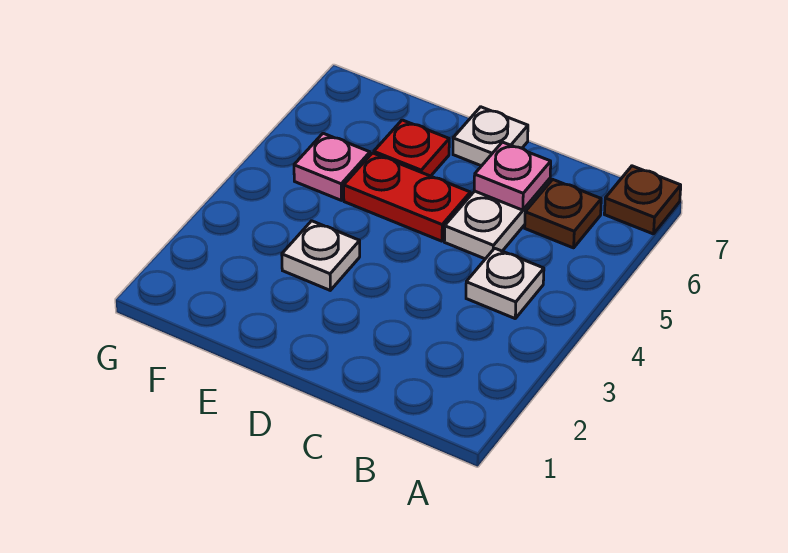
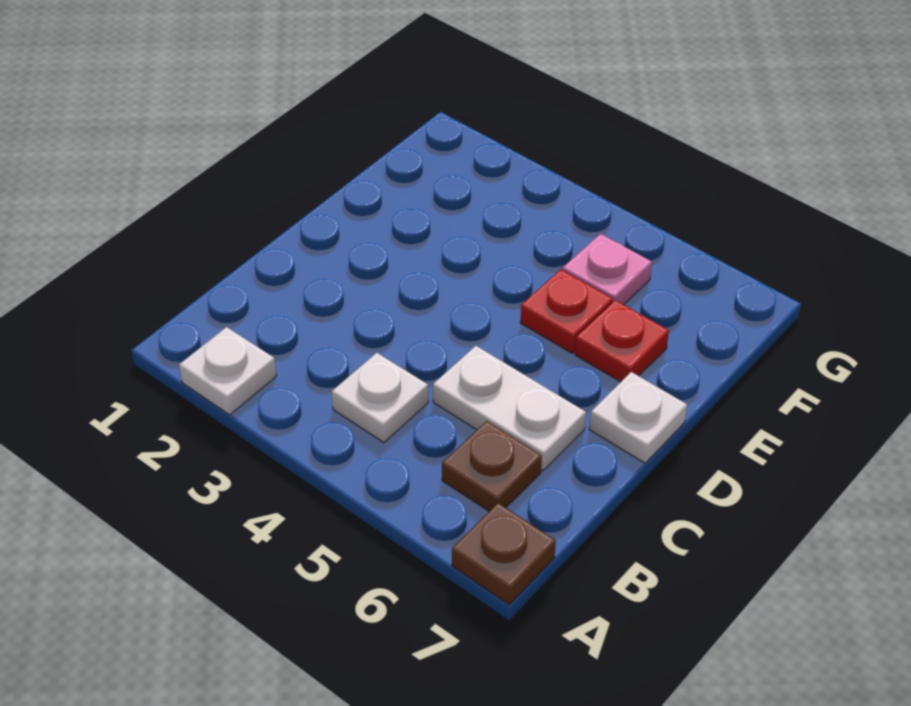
pink plate C6 level 2 -> none
red plate D5:E5 level 1 -> red plate E5 level 1
white plate E3 level 1 -> white plate A2 level 1

